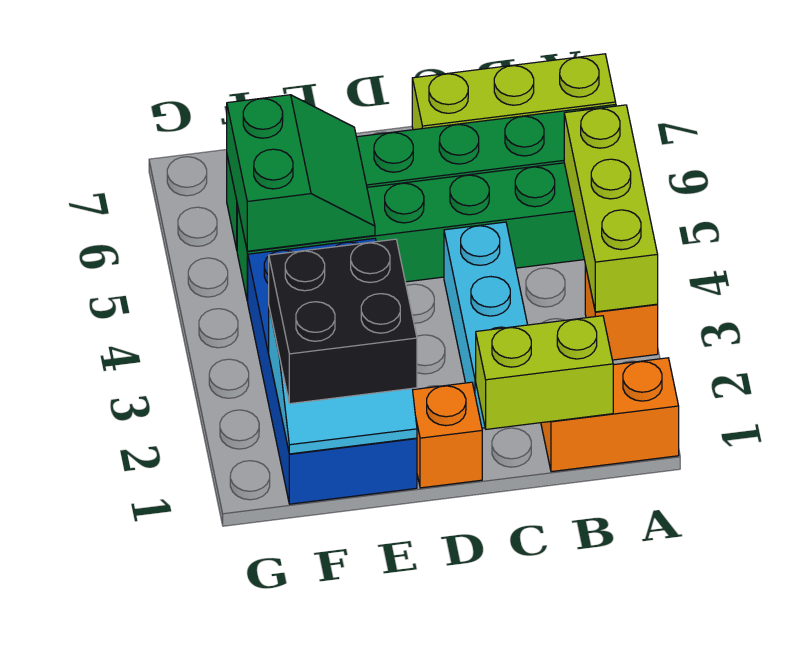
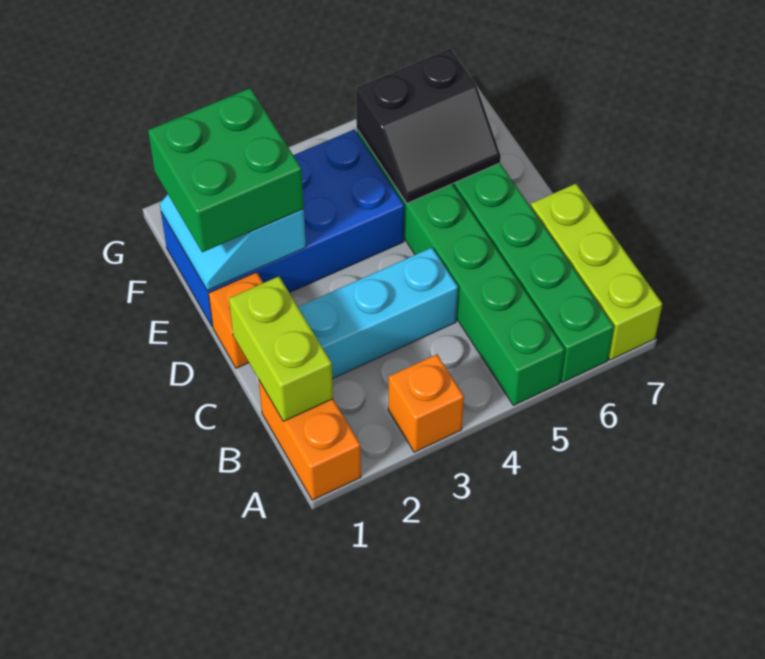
lime brick A3:A5 level 2 -> none
black brick E1:F2 level 3 -> green brick E1:F2 level 3
green slope E5:F6 level 2 top F -> black slope E5:F6 level 2 top F

